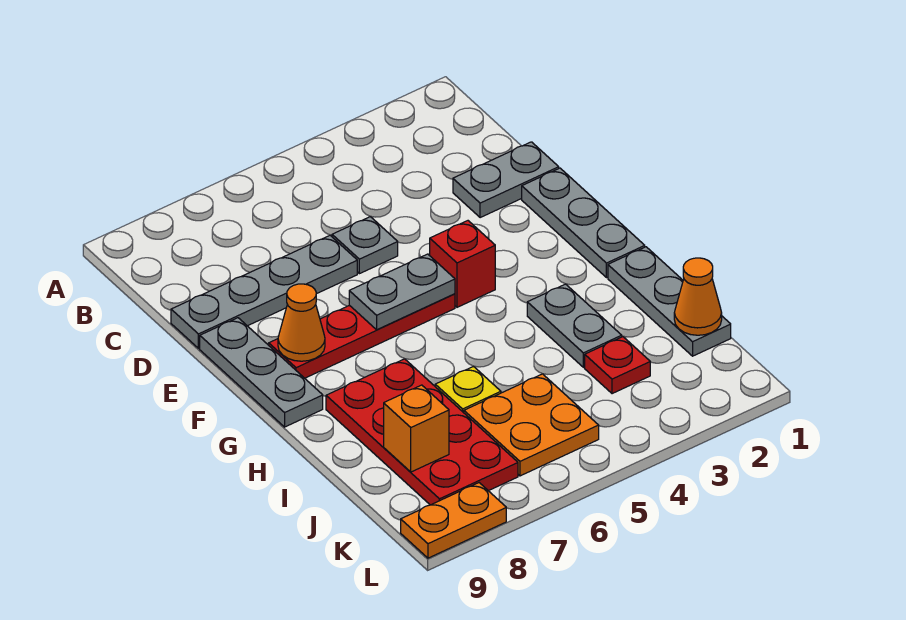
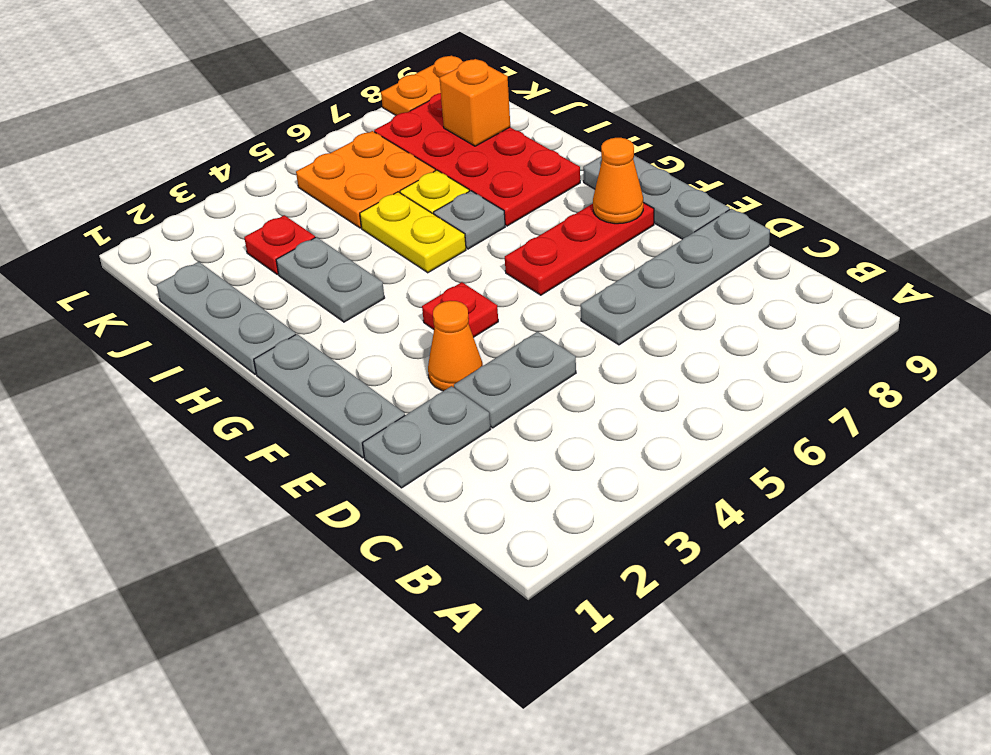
grey plate D5 level 1 -> grey plate H6 level 1
red brick F4 level 1 -> red plate F4 level 1
red plate F5:F8 level 1 -> red plate F6:F8 level 1
grey plate F5:F6 level 2 -> grey plate D3:D4 level 1
none -> yellow plate H5:I5 level 1
orange cone J1 level 2 -> orange cone E3 level 1

